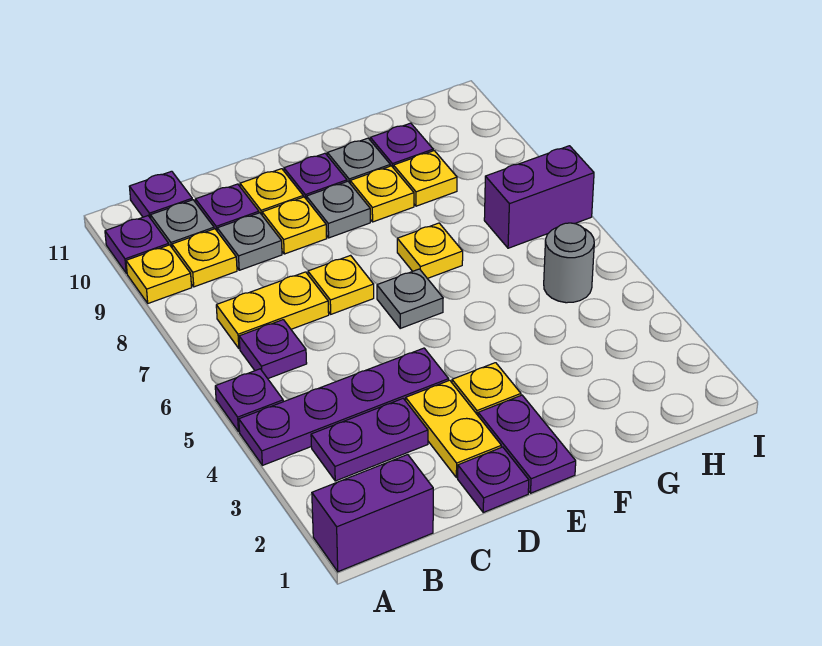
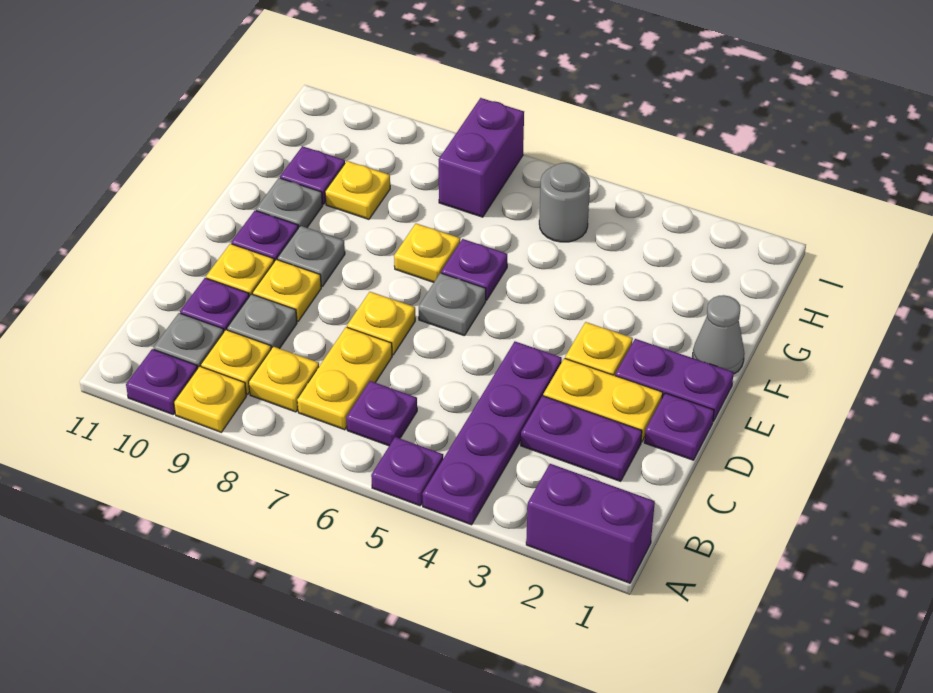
purple brick A1:B1 level 1 -> purple brick A1:A2 level 1
purple plate B3:C3 level 1 -> purple plate C2:C3 level 1
purple plate B11 level 1 -> purple plate F6 level 1
none -> grey cone F1 level 1
yellow plate F9 level 1 -> yellow plate B8 level 1

